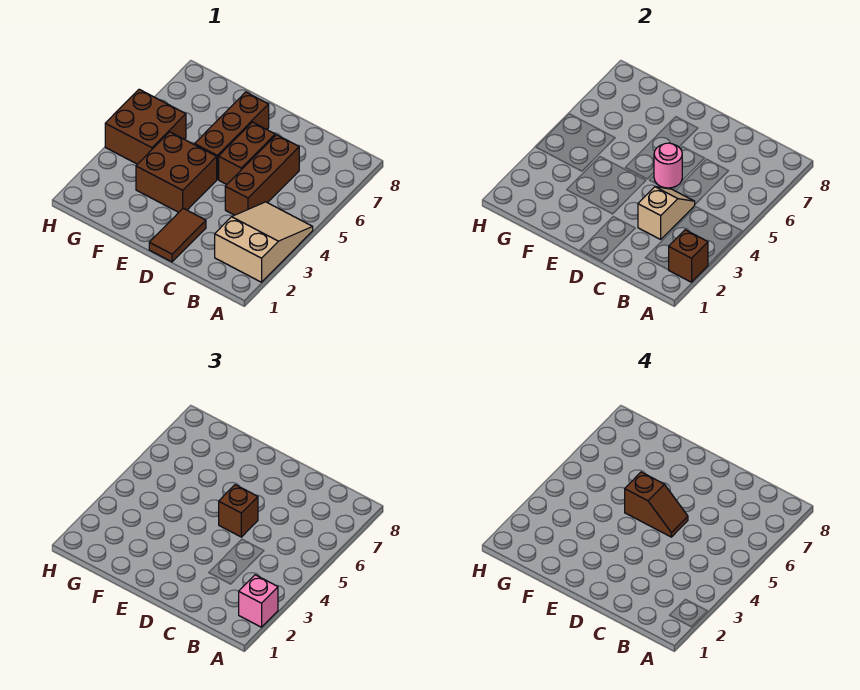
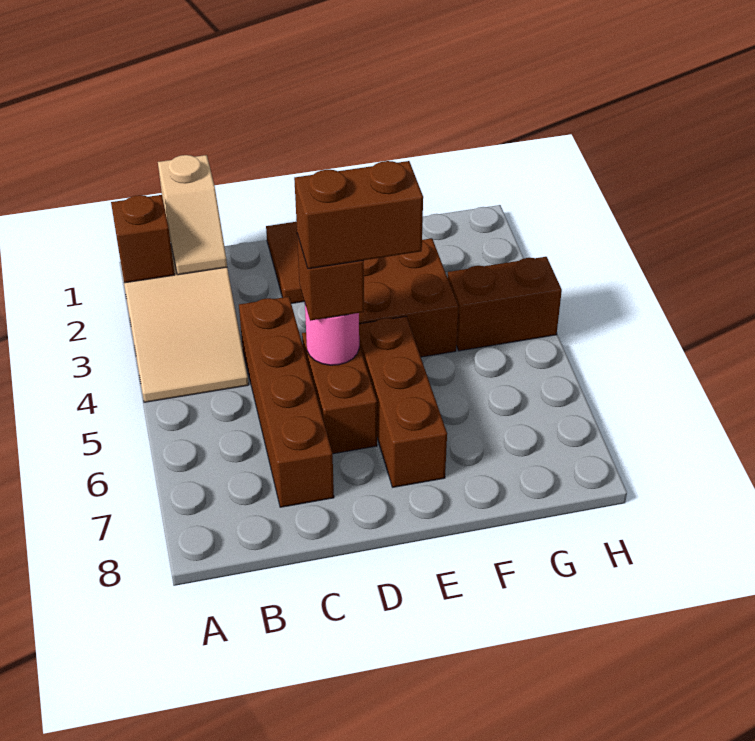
pink brick A2 level 3 -> none
tan slope C3:C4 level 2 top 3 -> tan slope B1:B2 level 2 top 1
brown brick C4:C6 level 1 -> brown brick C4:C7 level 1
brown slope D5:E5 level 4 top E -> brown brick D5:E5 level 4
brown brick G4:H5 level 1 -> brown brick G4:H4 level 1

